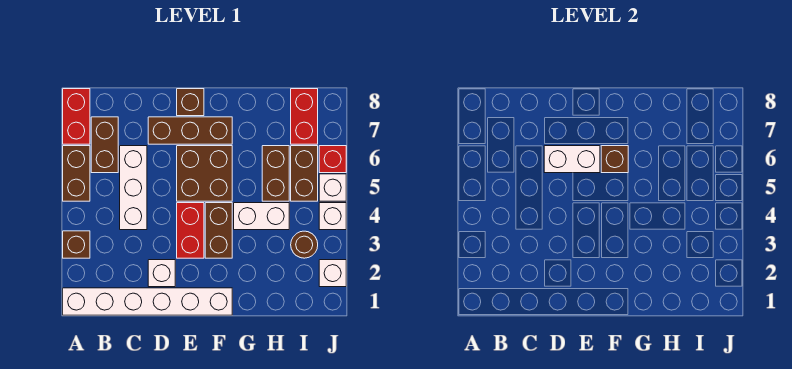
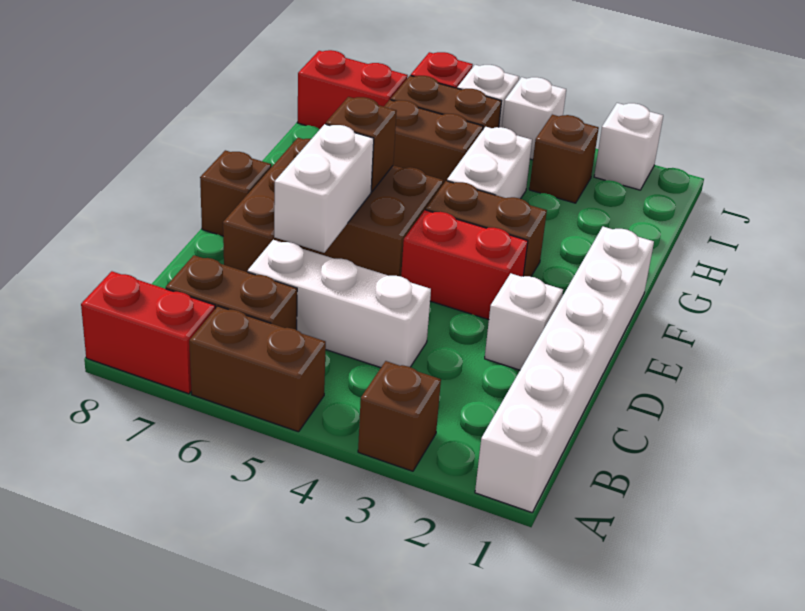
brown round brick I3 level 1 -> brown brick I3 level 1

